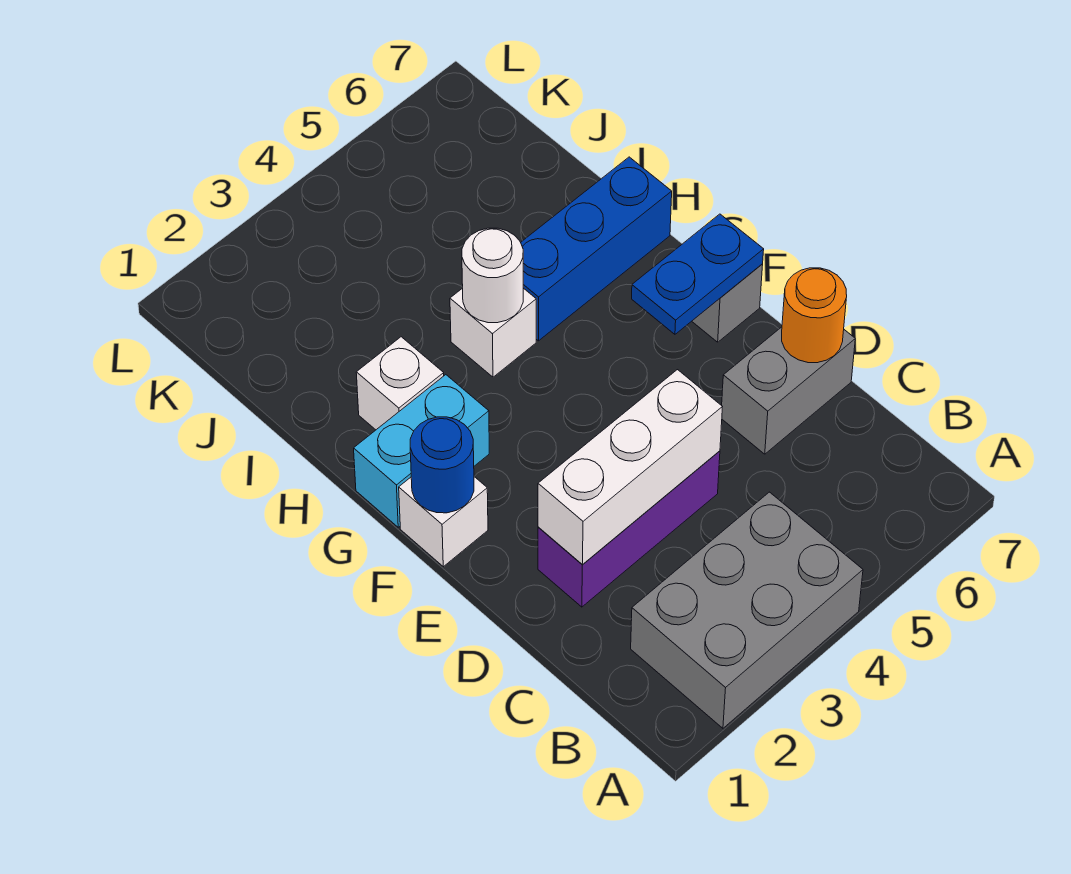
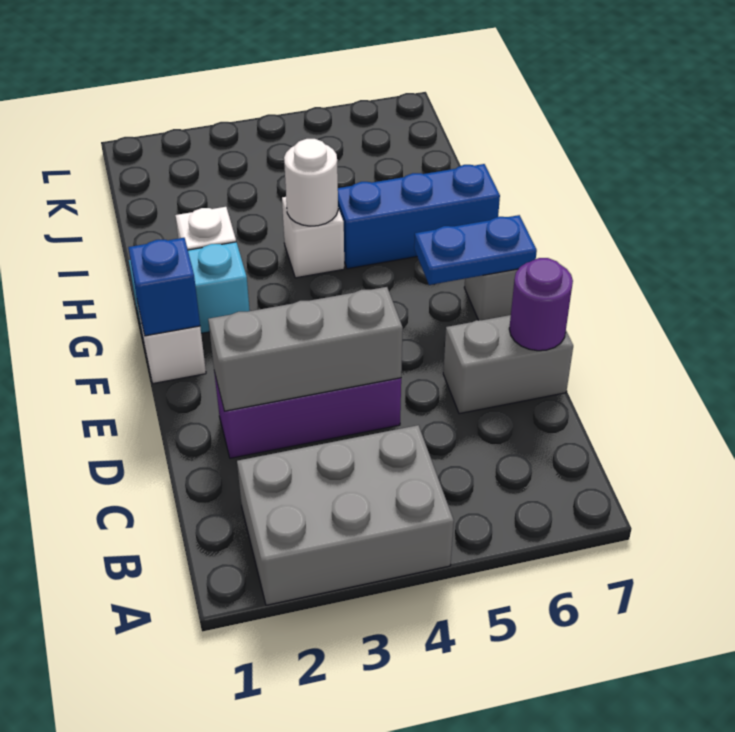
white brick D2:D4 level 2 -> grey brick D2:D4 level 2
orange round brick D7 level 2 -> purple round brick D7 level 2
blue round brick F1 level 2 -> blue brick F1 level 2

